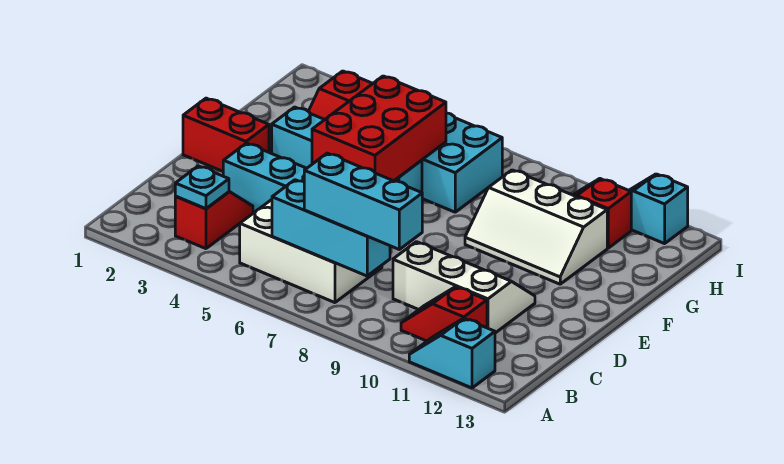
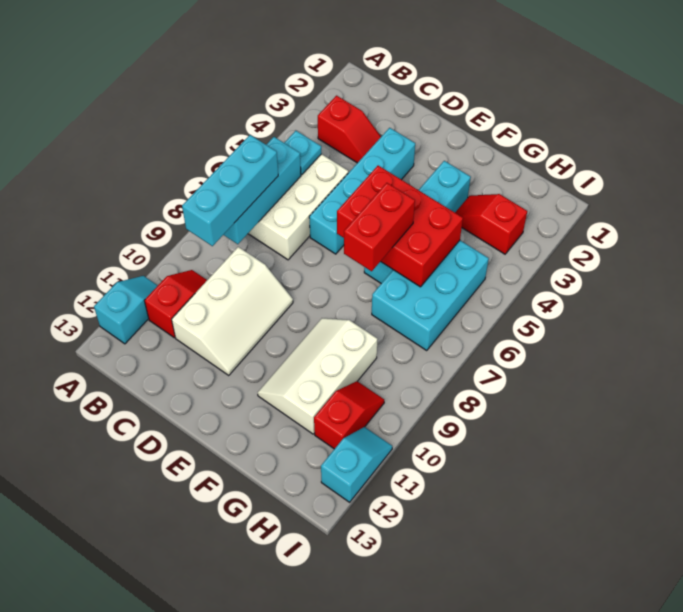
cyan plate B3 level 2 -> cyan plate B5 level 2
red brick E1:E2 level 1 -> red brick F6:F7 level 3

